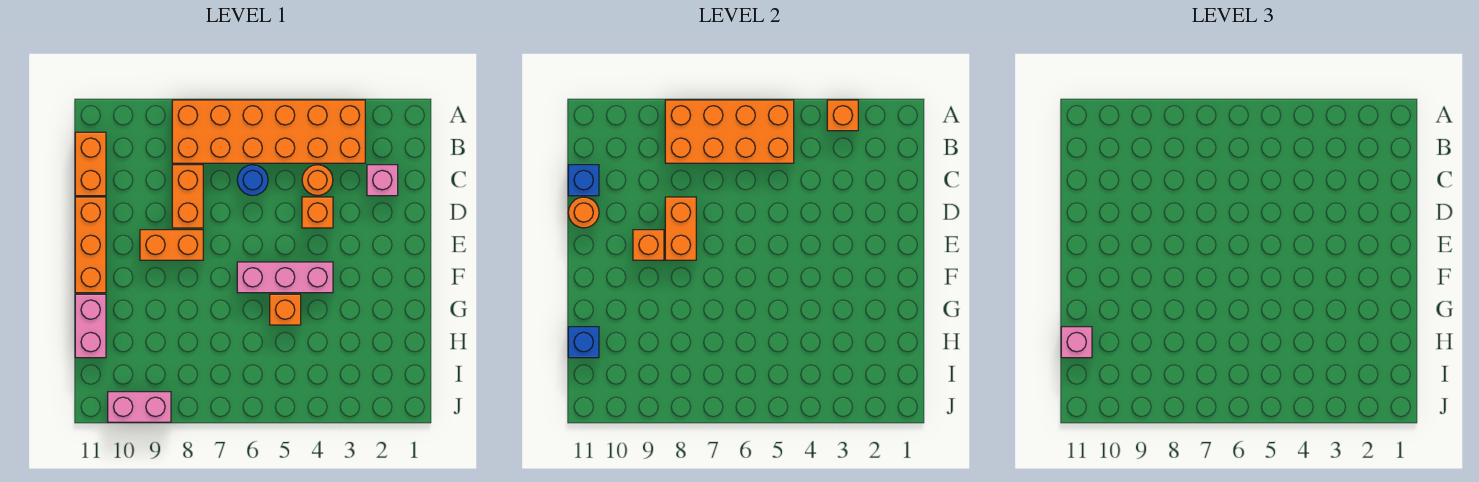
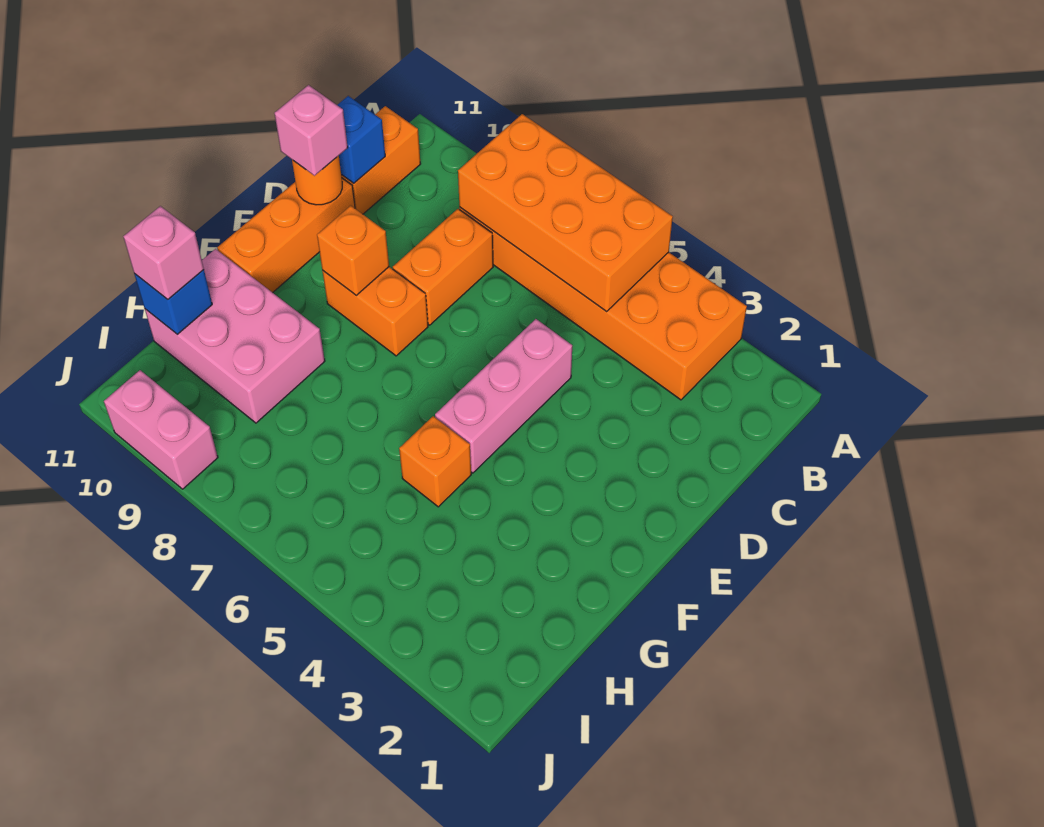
orange brick A3 level 2 -> none
pink brick C2 level 1 -> pink brick D11 level 3
orange round brick C4 level 1 -> none
blue round brick C6 level 1 -> none
orange brick D4 level 1 -> none
orange brick D8:E8 level 2 -> none
pink brick F4:F6 level 1 -> pink brick D5:F5 level 1
pink brick G11:H11 level 1 -> pink brick G9:H11 level 1

